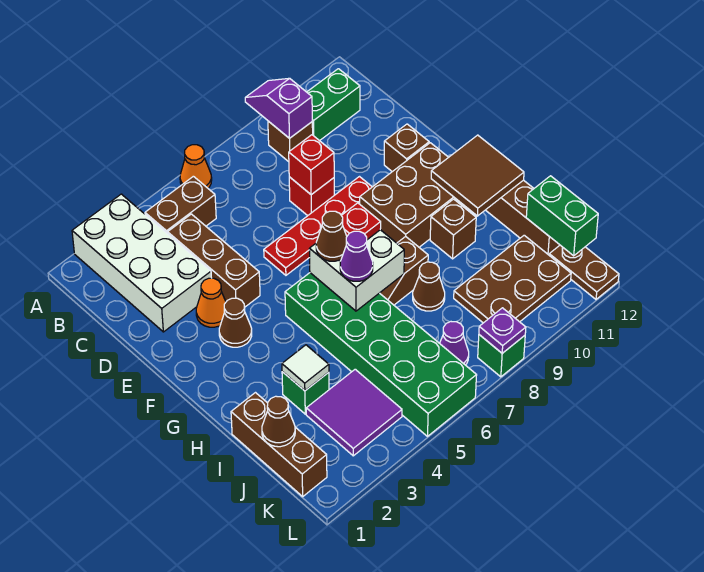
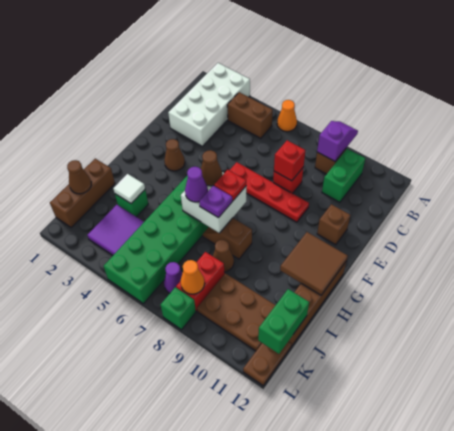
green brick B10:B11 level 1 -> green brick B10:C10 level 1
brown brick C4:E4 level 1 -> none
orange cone E3 level 1 -> orange cone K8 level 2
brown brick F9:G11 level 1 -> none
brown brick H10 level 1 -> none
none -> red brick J8:K8 level 1
purple plate L8 level 2 -> purple plate H7 level 3

